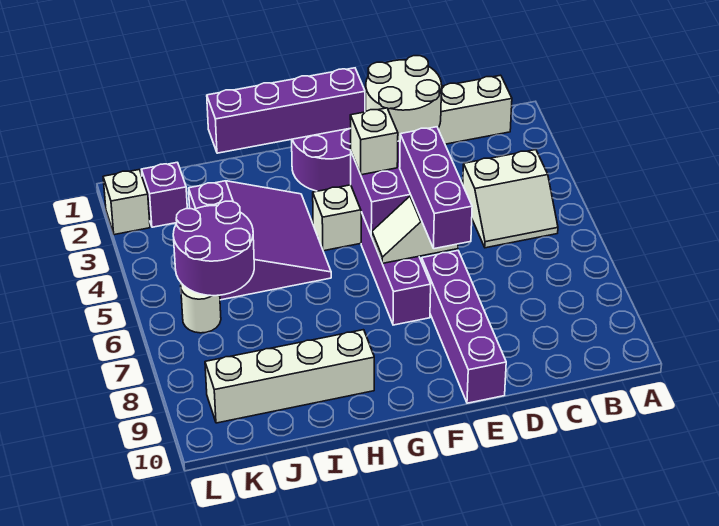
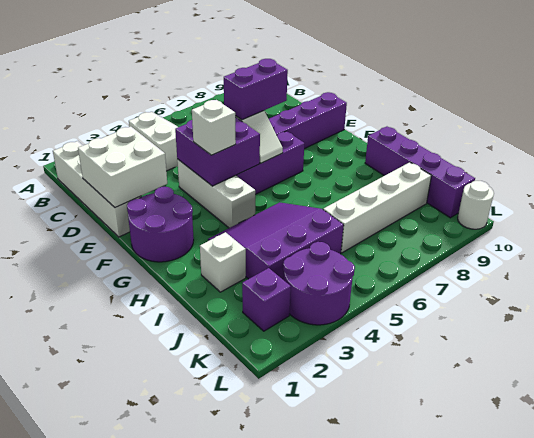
white round brick D1:E2 level 2 -> white brick D1:E2 level 2
purple brick E5:E7 level 3 -> purple brick E6:E7 level 3
purple brick F1:I1 level 2 -> purple brick H10:K10 level 1
white brick H9:K9 level 1 -> white brick J6:J9 level 1
purple round brick J5:K6 level 2 -> purple round brick K3:L4 level 1
white round brick K6 level 1 -> white round brick L10 level 1
white brick L2 level 1 -> white brick I2 level 1

